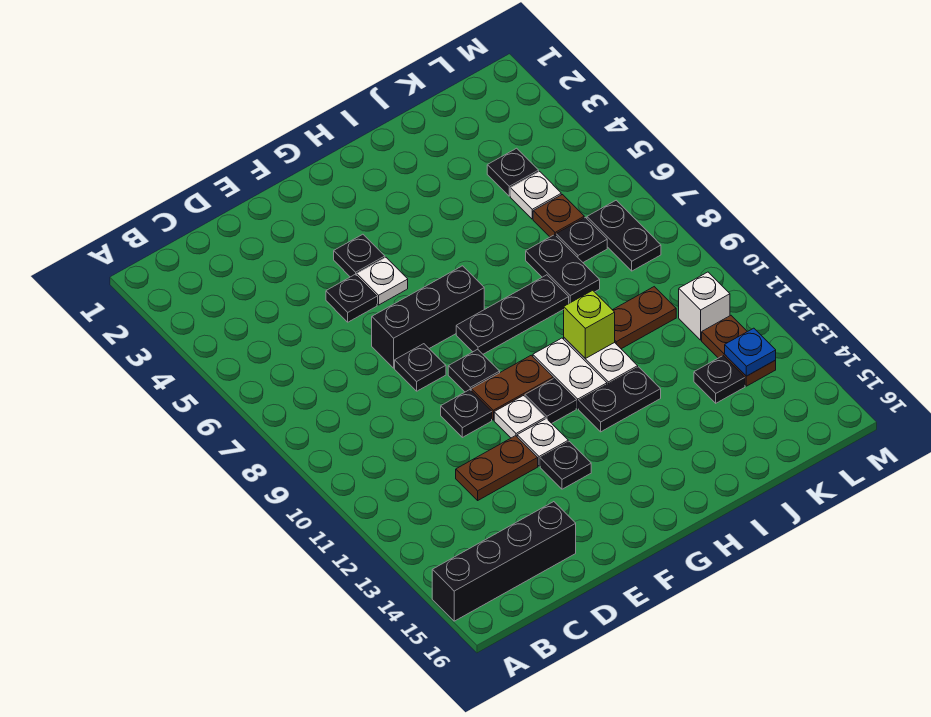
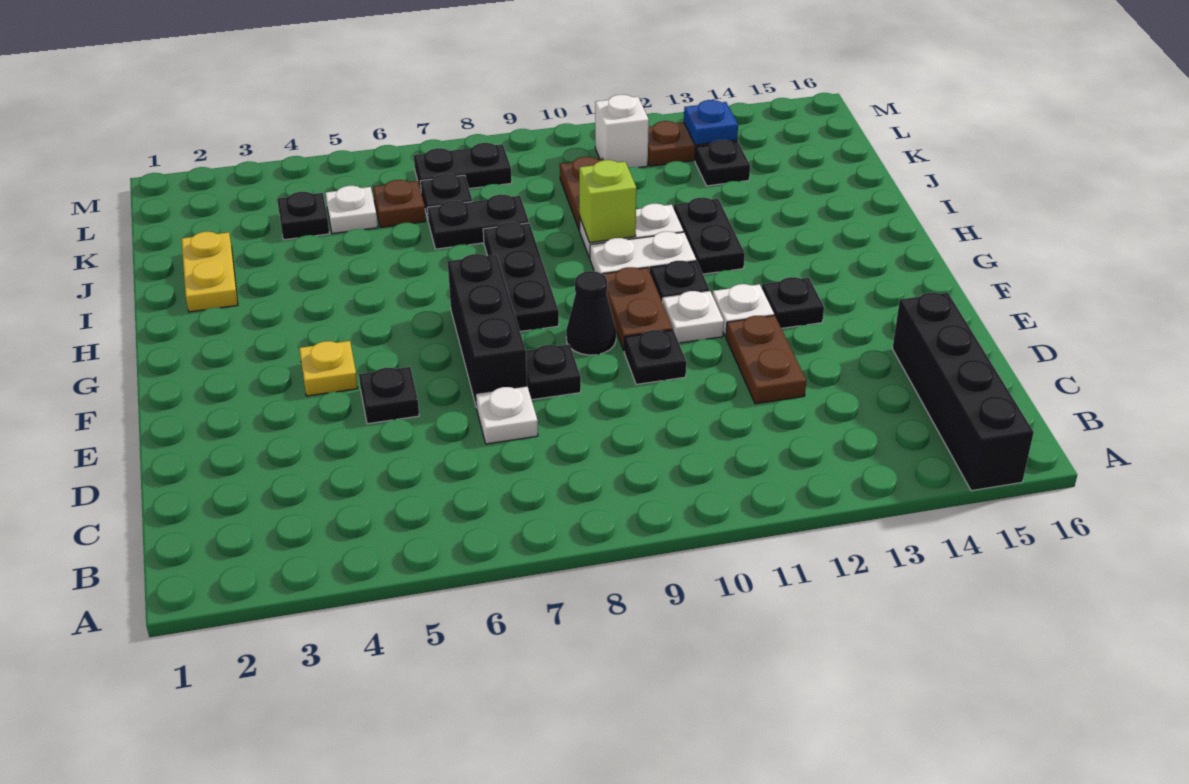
black plate F4 level 1 -> yellow plate F4 level 1
white plate F5 level 1 -> white plate D7 level 1
black plate F9 level 1 -> black cone F9 level 1
none -> yellow plate I2:J2 level 1

